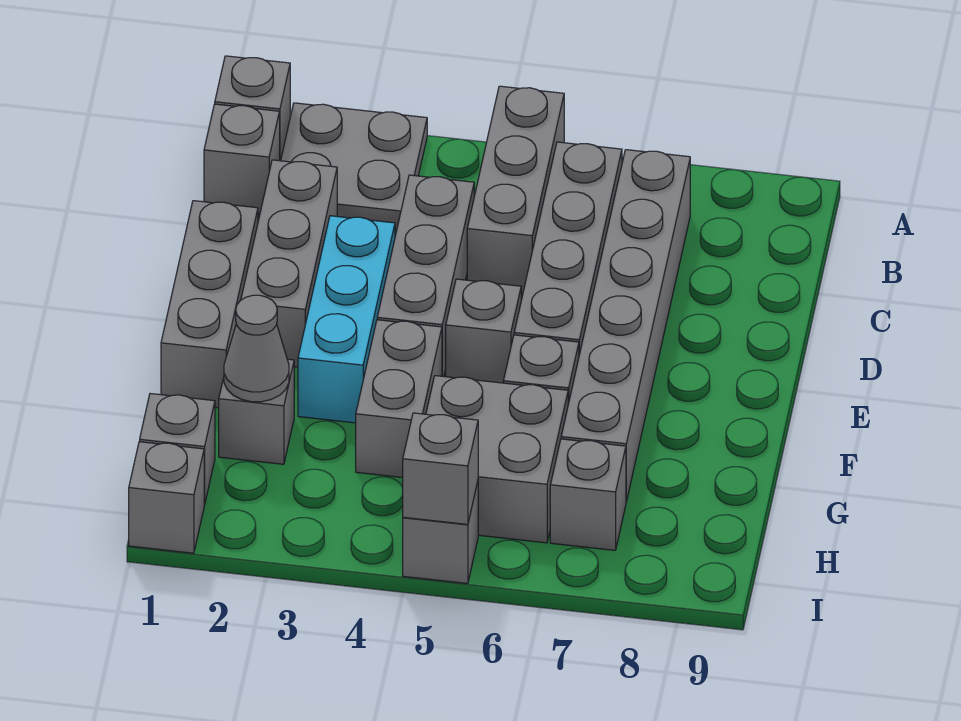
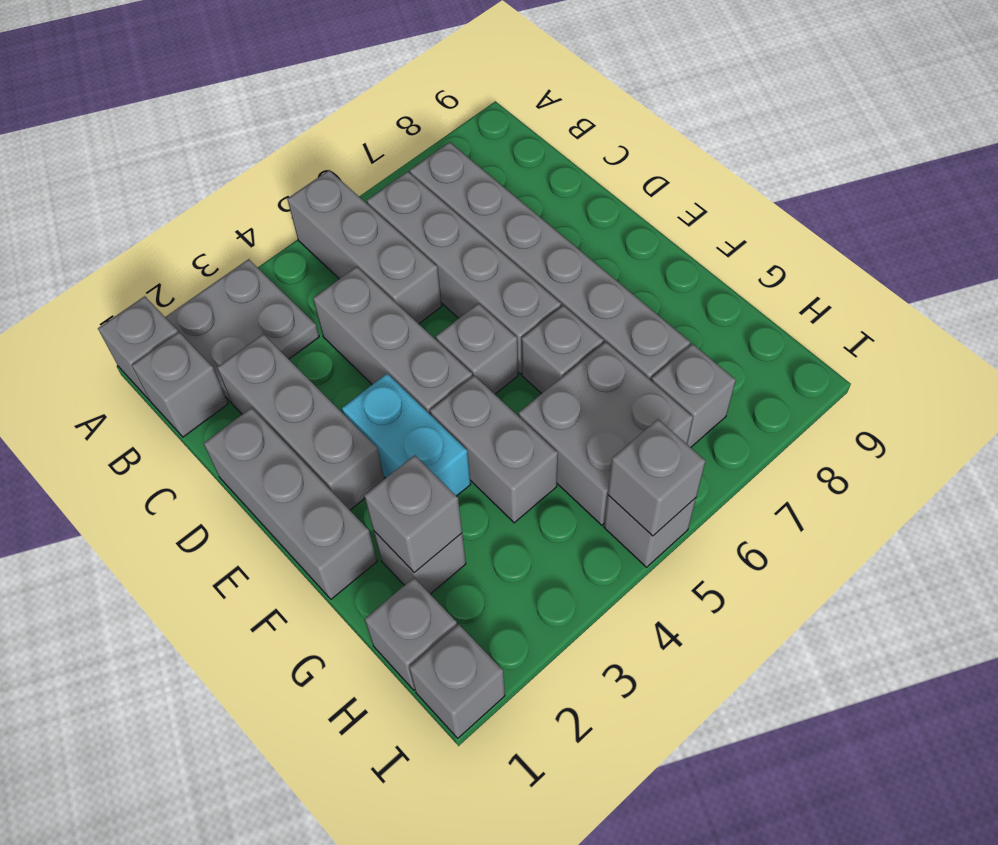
cyan brick D3:F3 level 1 -> cyan brick E3:F3 level 1
grey cone G2 level 2 -> grey brick G2 level 2

